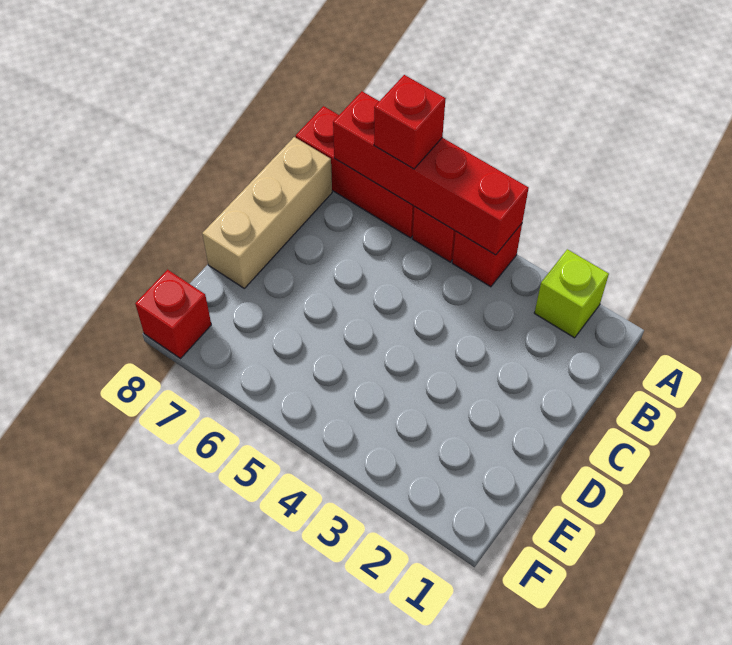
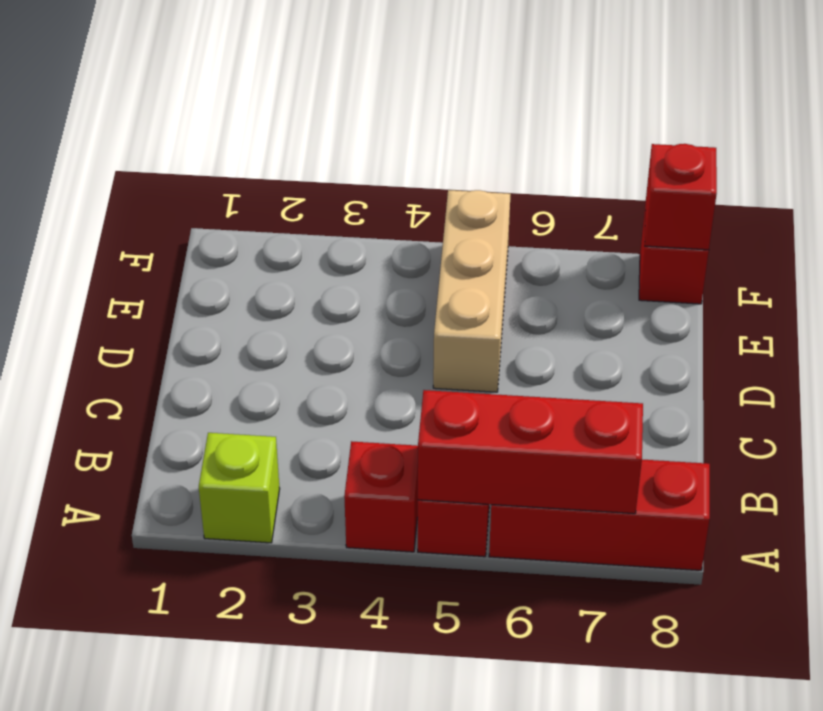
red brick A4:A7 level 2 -> red brick A5:A7 level 2
red brick A6 level 3 -> red brick F8 level 2
tan brick B8:D8 level 1 -> tan brick D5:F5 level 1

